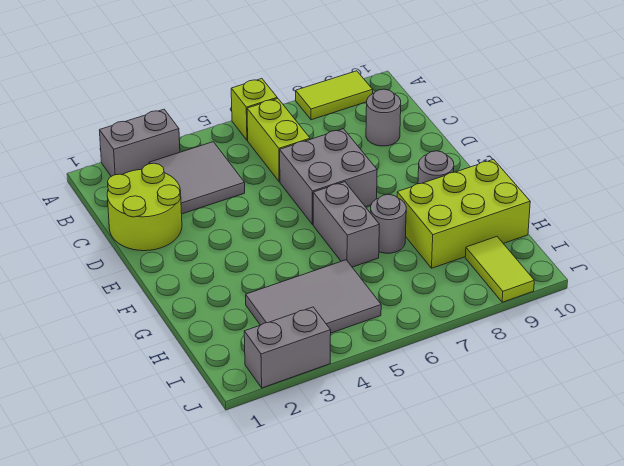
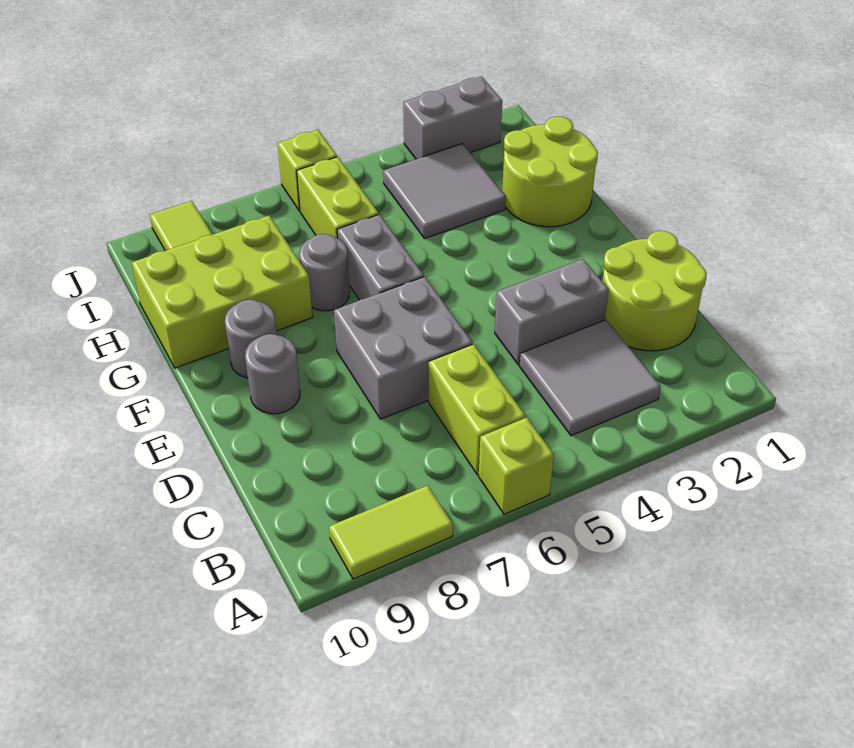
grey brick A2:A3 level 1 -> grey brick D3:D4 level 1
grey round brick C9 level 1 -> grey round brick E9 level 1
none -> lime round brick G1:H2 level 1
grey tile H3:I5 level 1 -> grey tile H3:I4 level 1
none -> lime brick H6:I6 level 1
none -> lime brick J6 level 1

